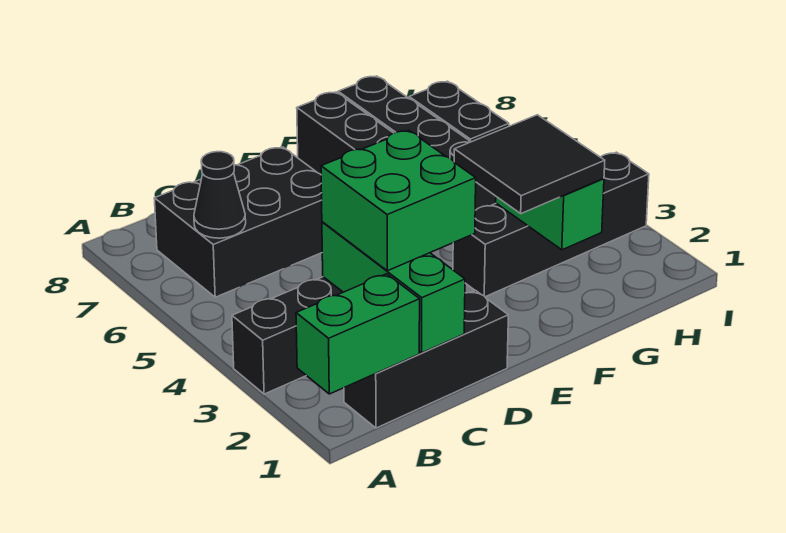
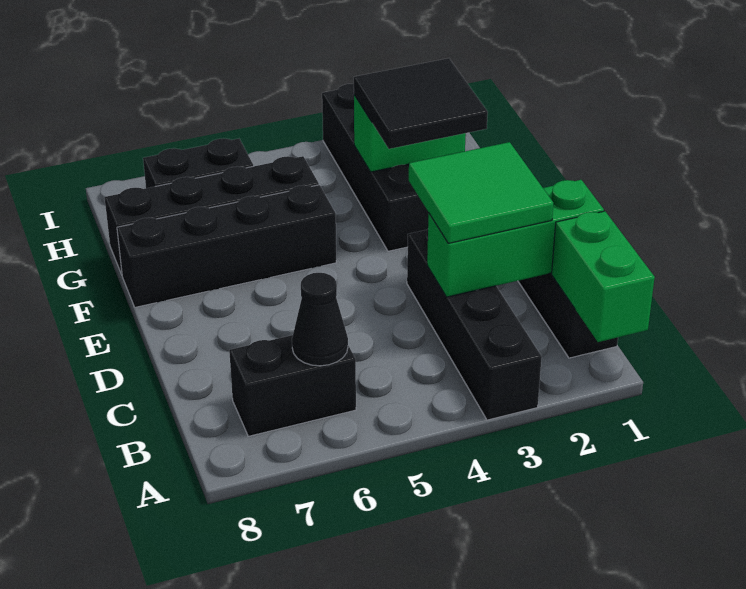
black brick B6:D7 level 1 -> black brick B6:B7 level 1
green brick C2:D3 level 3 -> green tile C2:D3 level 3

